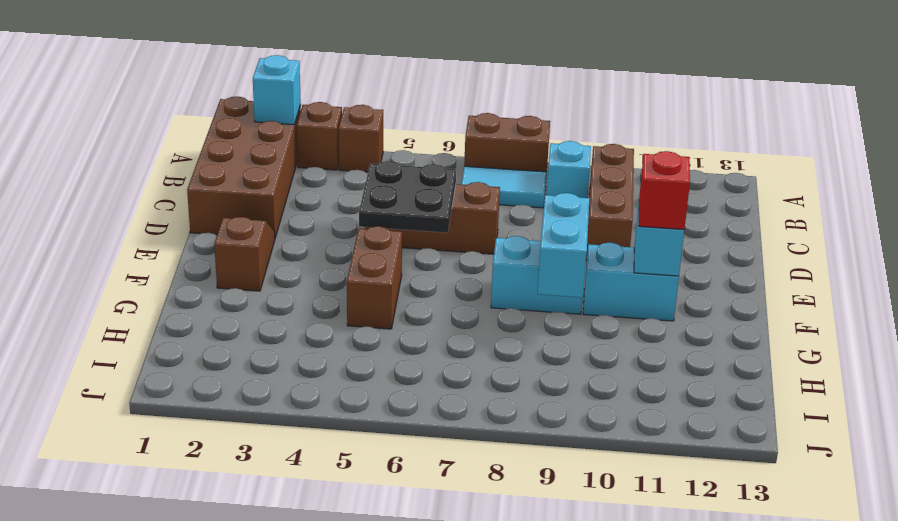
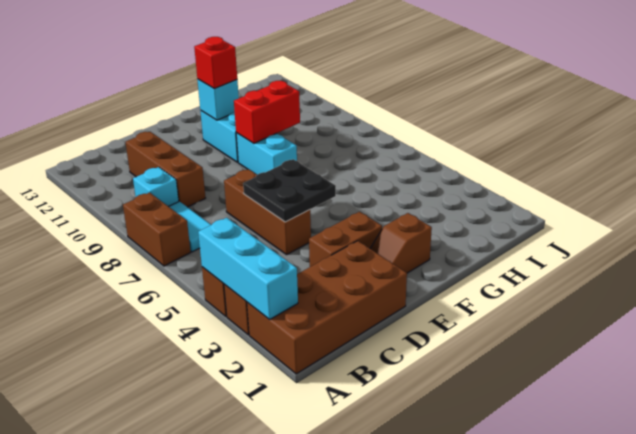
cyan brick A2 level 2 -> cyan brick A2:A4 level 2
brown brick B10:D10 level 1 -> brown brick C9:C11 level 1
brown brick F5:G5 level 1 -> brown brick D3:E3 level 1
cyan brick F9:G9 level 2 -> red brick F9:G9 level 2

